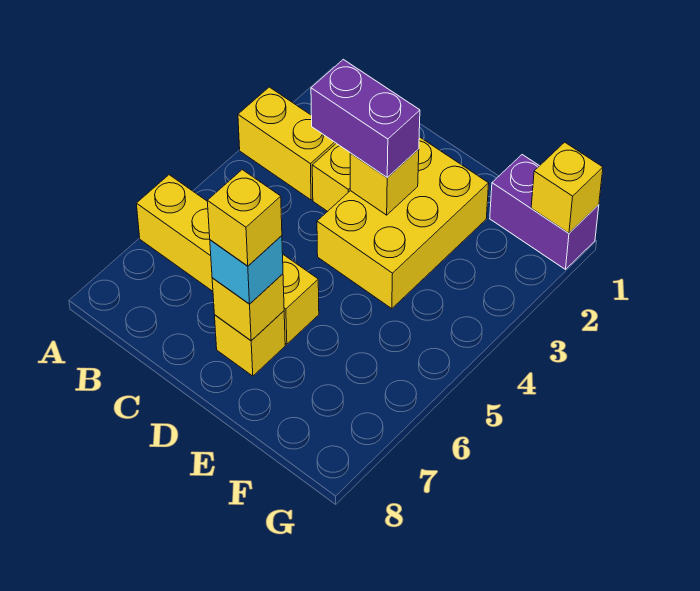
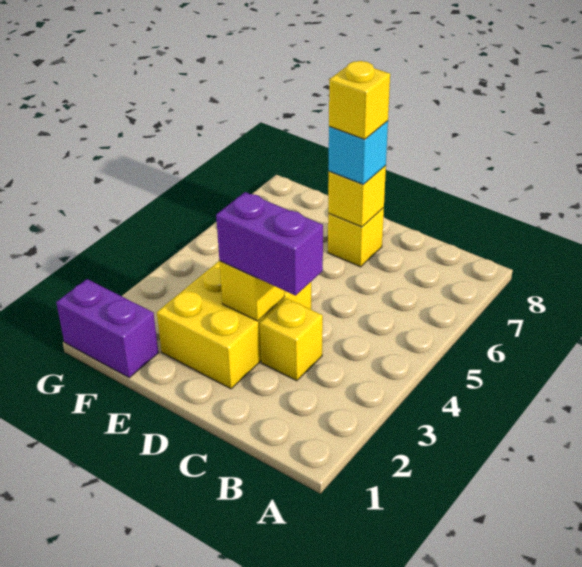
yellow brick A3:B3 level 1 -> none
yellow brick A6:D6 level 1 -> none
yellow brick G1 level 2 -> none

